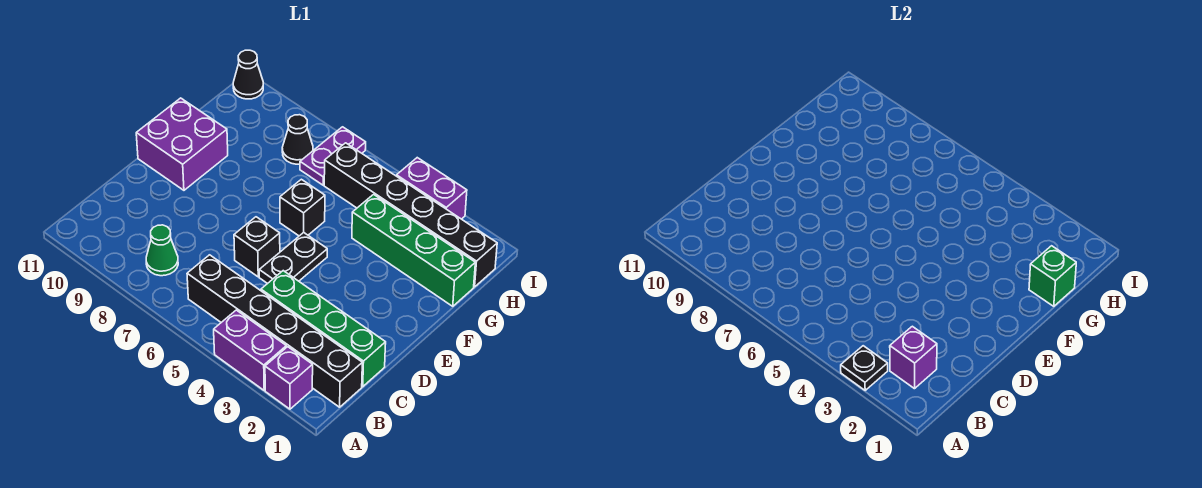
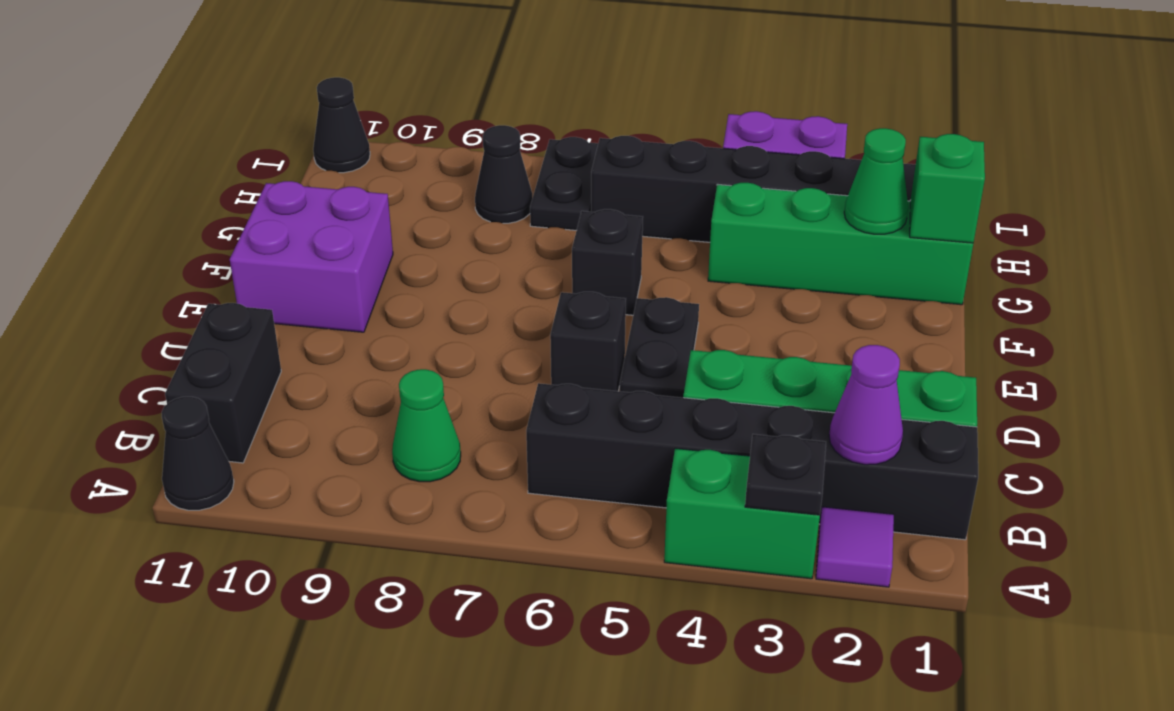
purple brick A2 level 1 -> purple tile A2 level 1
purple brick A3:A4 level 1 -> green brick A3:A4 level 1
none -> black cone A11 level 1
purple brick B2 level 2 -> purple cone B2 level 2
none -> black brick B11:C11 level 1
none -> green cone G2 level 2
purple plate H7:I7 level 1 -> black plate H7:I7 level 1

